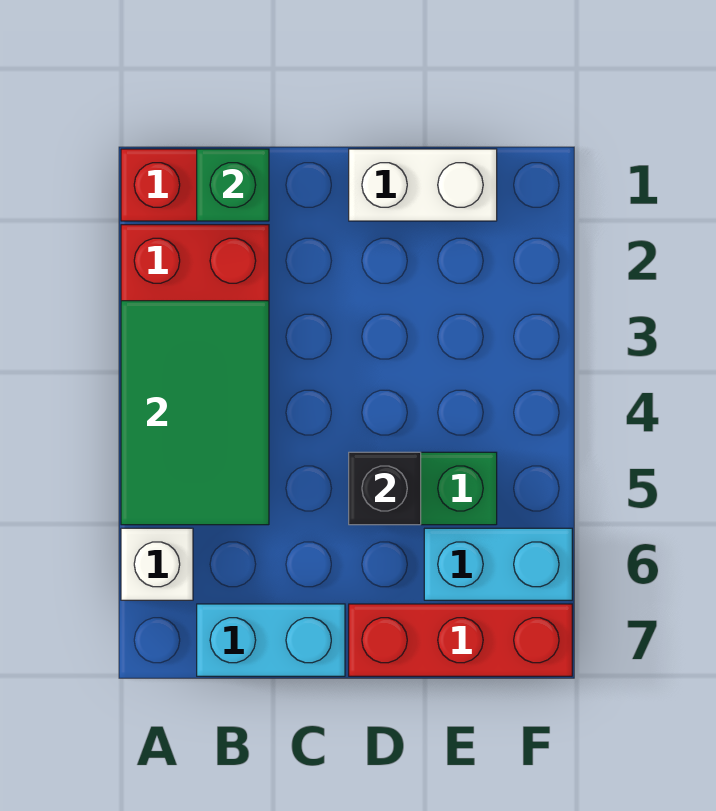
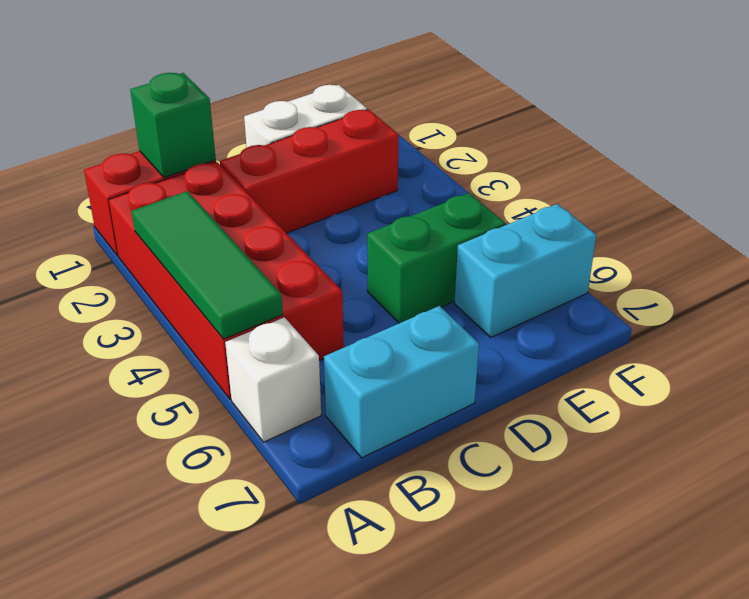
green tile A3:B5 level 2 -> green tile A3:A5 level 2
black brick D5 level 2 -> none
red brick D7:F7 level 1 -> red brick C2:E2 level 1

